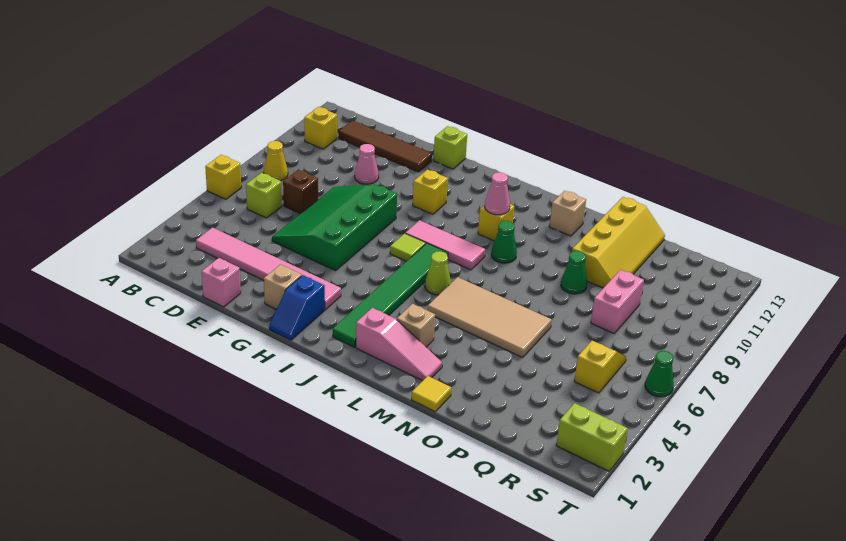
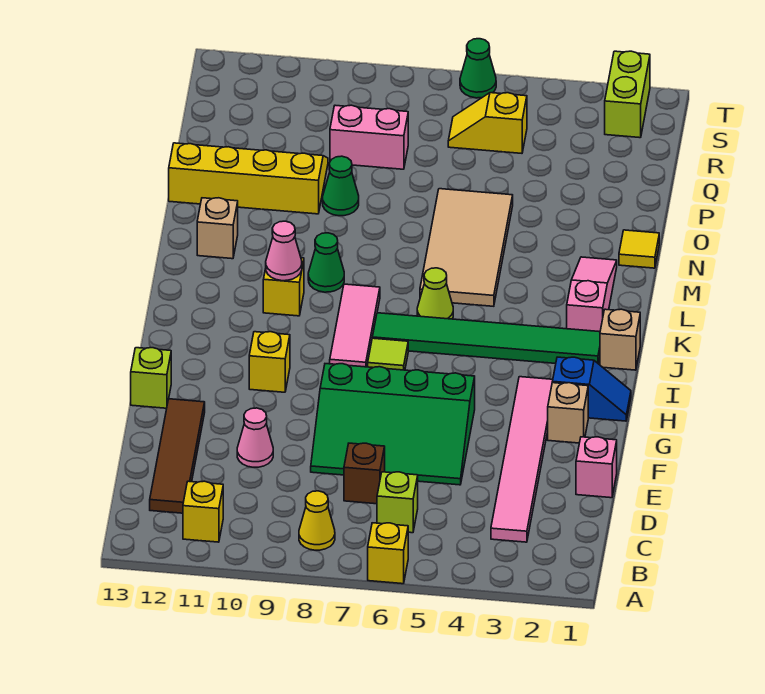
tan brick L3 level 1 -> tan brick J1 level 1

